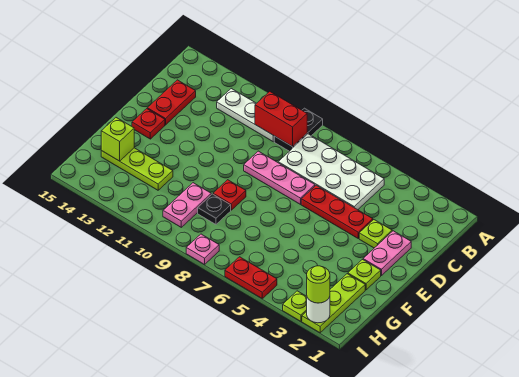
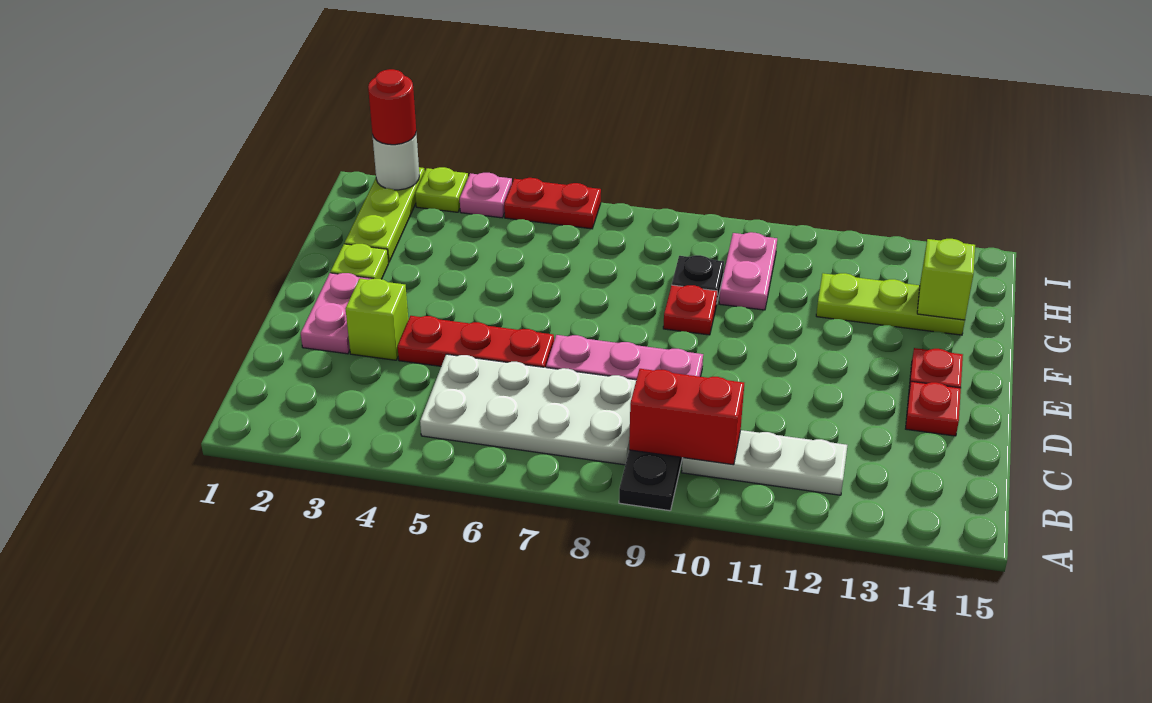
red plate C14:D14 level 1 -> red plate D14 level 1
lime plate D3 level 1 -> lime brick D3 level 1
lime round brick I2 level 3 -> red round brick I2 level 3
pink plate I8 level 1 -> pink plate I4 level 1

